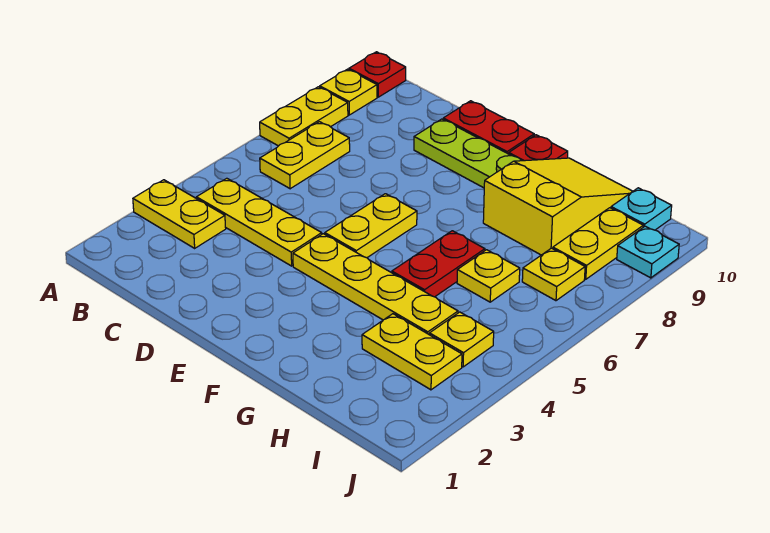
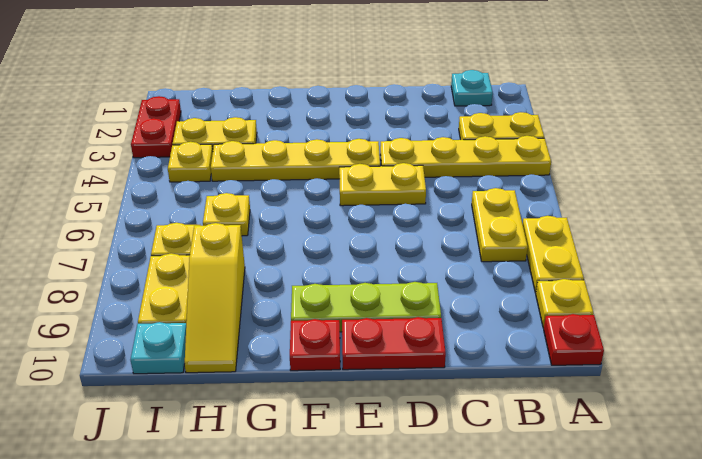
yellow plate B4:D4 level 1 -> yellow plate A4:D4 level 1
yellow plate E5:E6 level 1 -> yellow plate D5:E5 level 1
red plate G5:G6 level 1 -> red plate J2:J3 level 1
yellow slope G8:H10 level 1 top 8 -> yellow slope H8:H10 level 1 top 8
cyan plate J9 level 1 -> cyan plate B1 level 1

